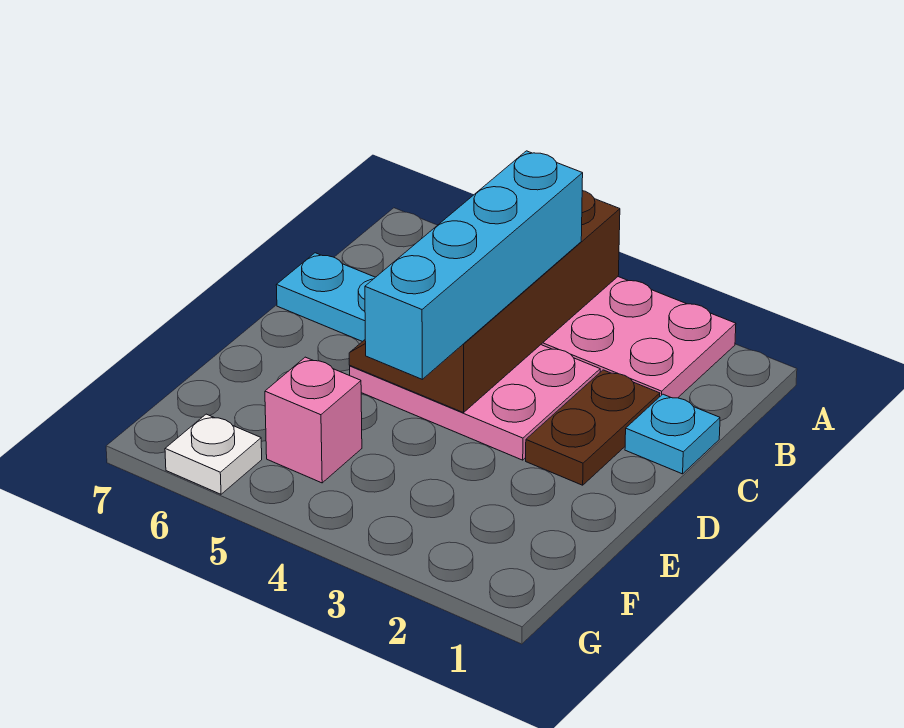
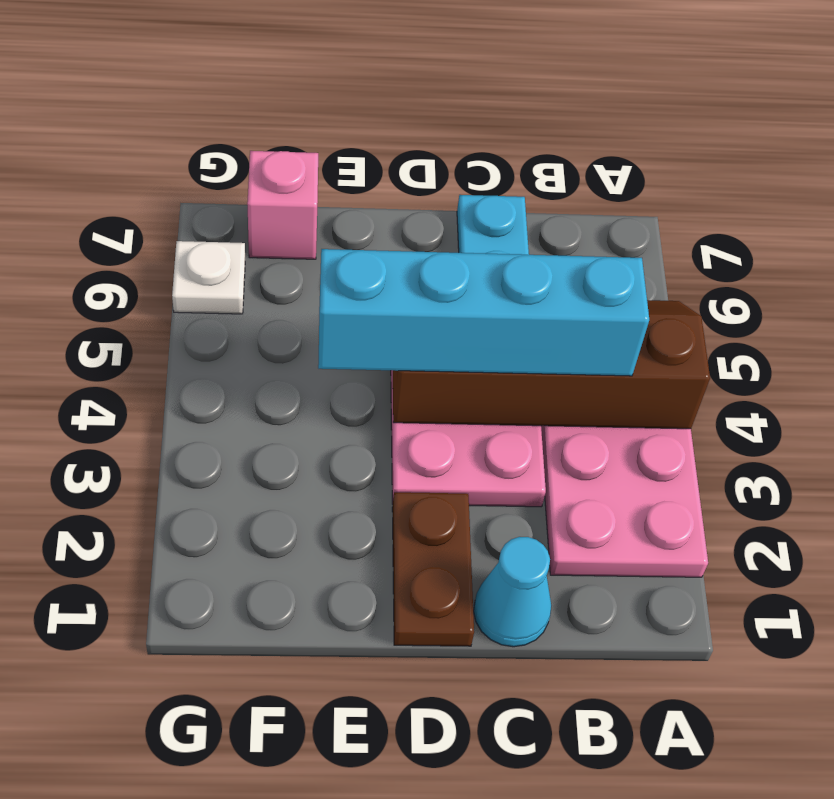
cyan plate C1 level 1 -> cyan cone C1 level 1
brown plate C2:D2 level 1 -> brown plate D1:D2 level 1
pink brick F5 level 1 -> pink brick F7 level 1

